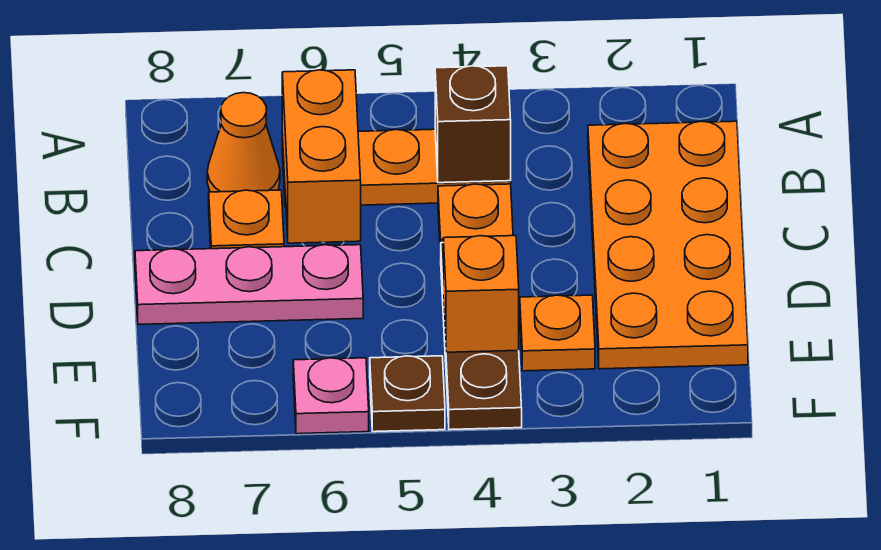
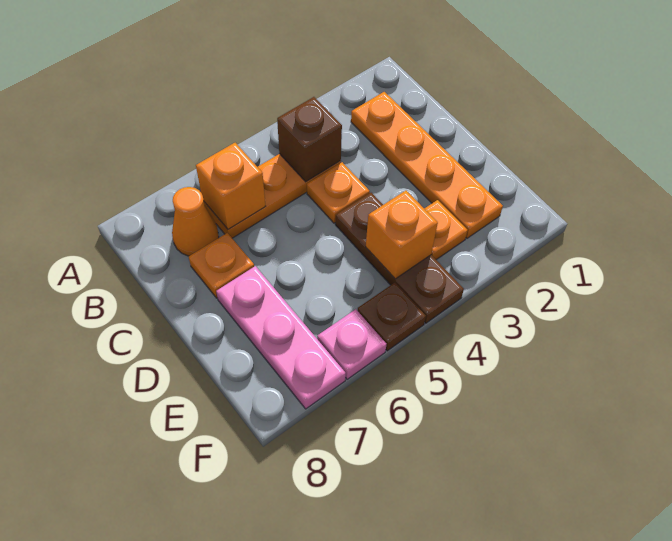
orange plate B1:E2 level 1 -> orange plate B2:E2 level 1
orange brick B6:C6 level 2 -> orange brick B6 level 2
pink plate D6:D8 level 1 -> pink plate D7:F7 level 1

